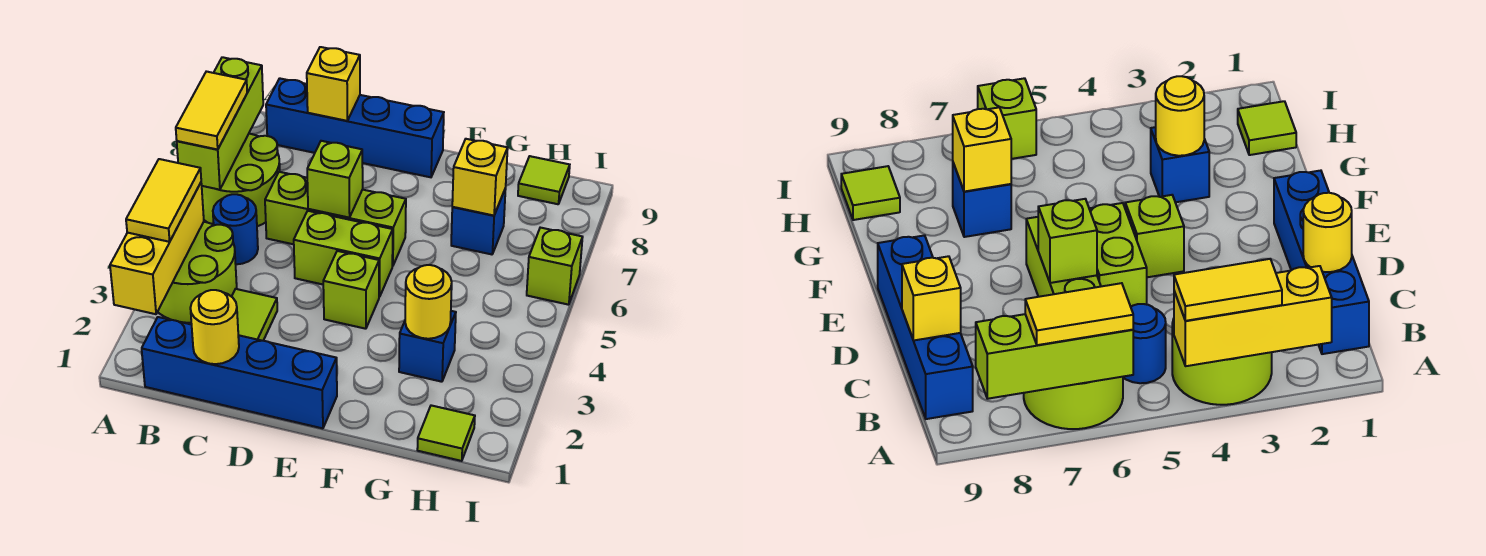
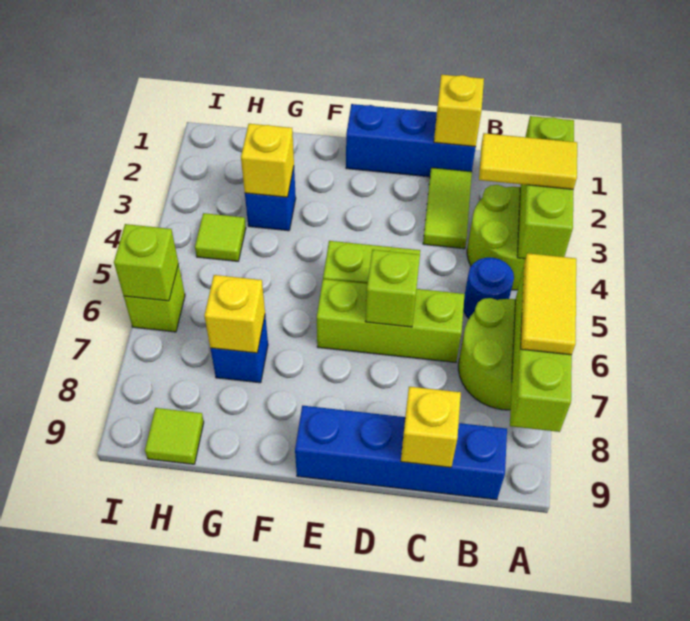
yellow brick A2:A4 level 2 -> lime brick A2:A4 level 2
yellow tile A3:A4 level 3 -> yellow tile A3:B3 level 3
blue brick B1:E1 level 1 -> blue brick C1:E1 level 1
yellow round brick C1 level 2 -> yellow brick C1 level 2
lime brick E4 level 1 -> lime brick I6 level 2
yellow round brick G3 level 2 -> yellow brick G3 level 2
lime tile H1 level 1 -> lime tile H4 level 1

